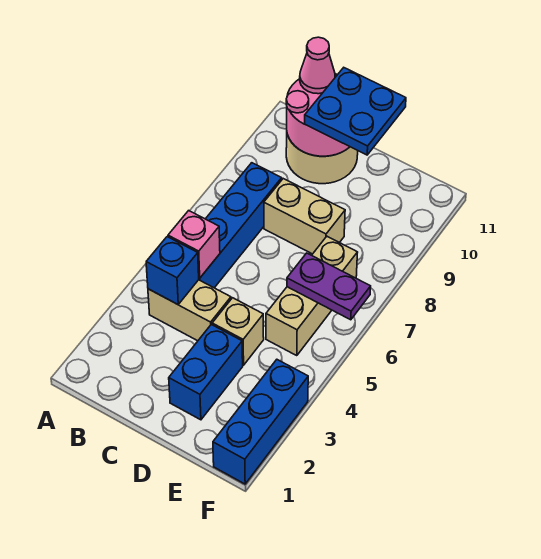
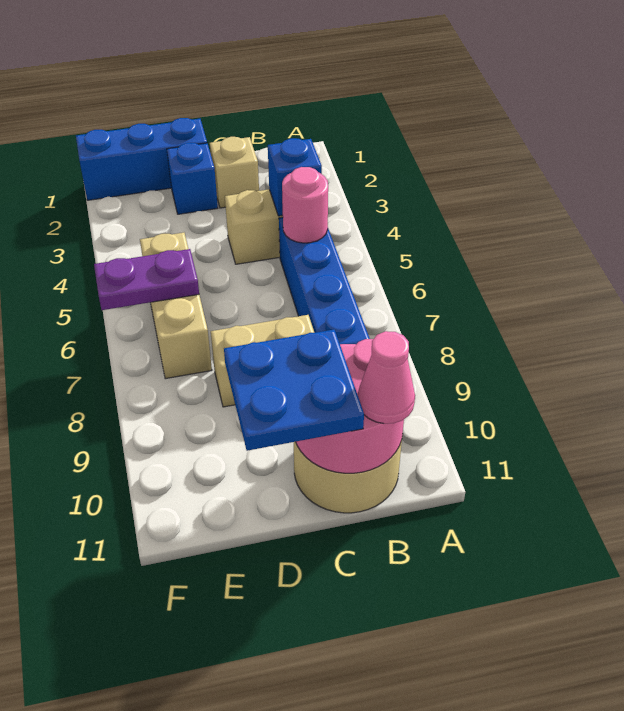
pink brick B5 level 2 -> pink round brick B5 level 2
blue brick D2:D3 level 1 -> blue brick D2 level 1
tan brick D4 level 1 -> tan brick C2 level 1
blue brick F1:F3 level 1 -> blue brick D1:F1 level 1

